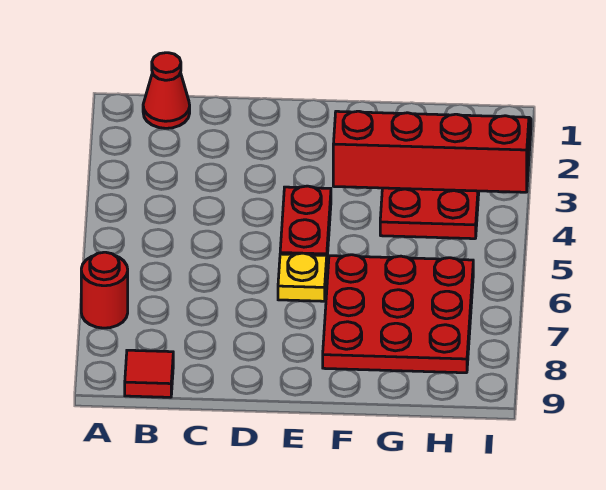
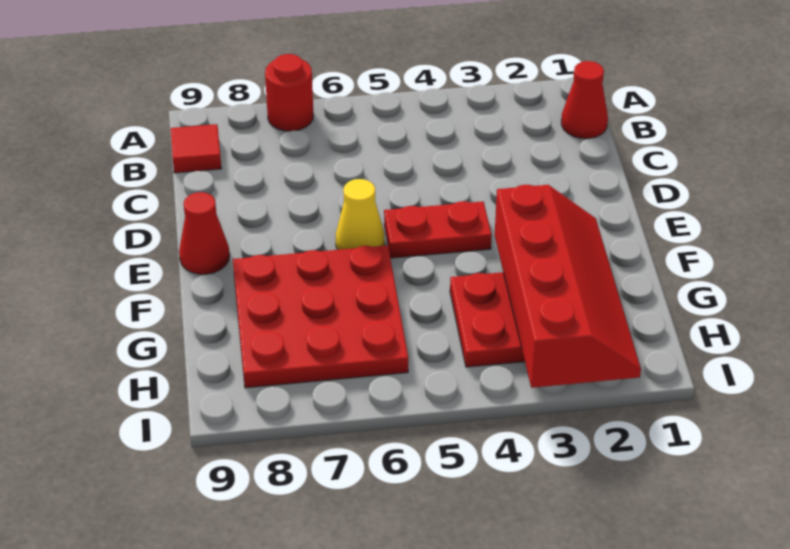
yellow plate E6 level 1 -> yellow cone E6 level 1
none -> red cone E9 level 1

